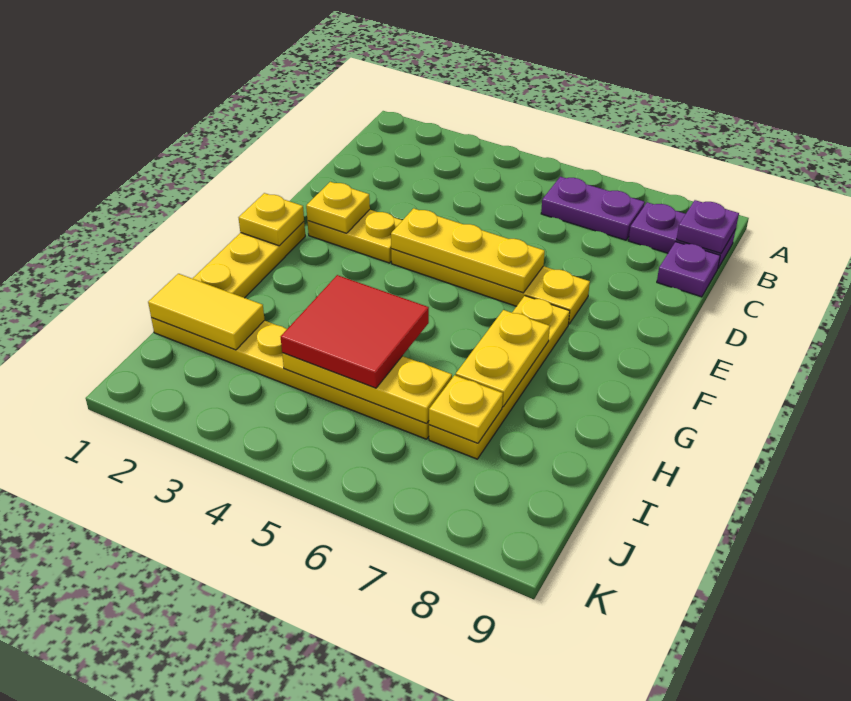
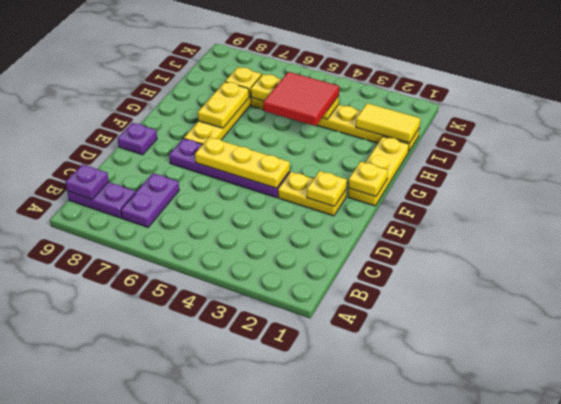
purple plate B6:B7 level 1 -> purple plate B7:C7 level 1
purple plate C9 level 1 -> purple plate E9 level 1
yellow plate E4:E7 level 1 -> purple plate E4:E7 level 1

